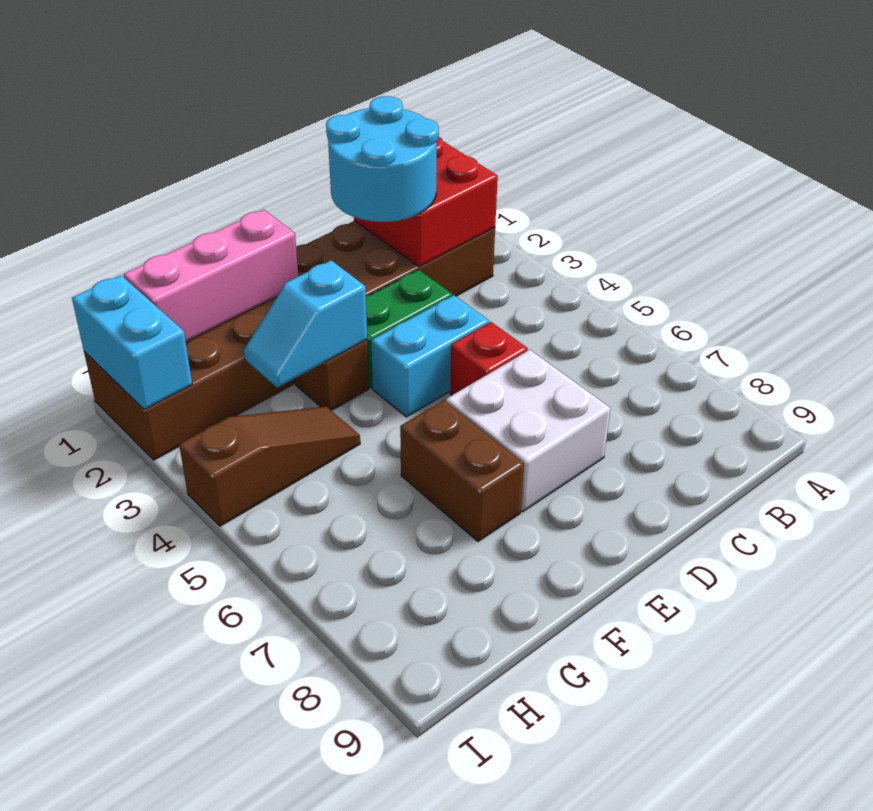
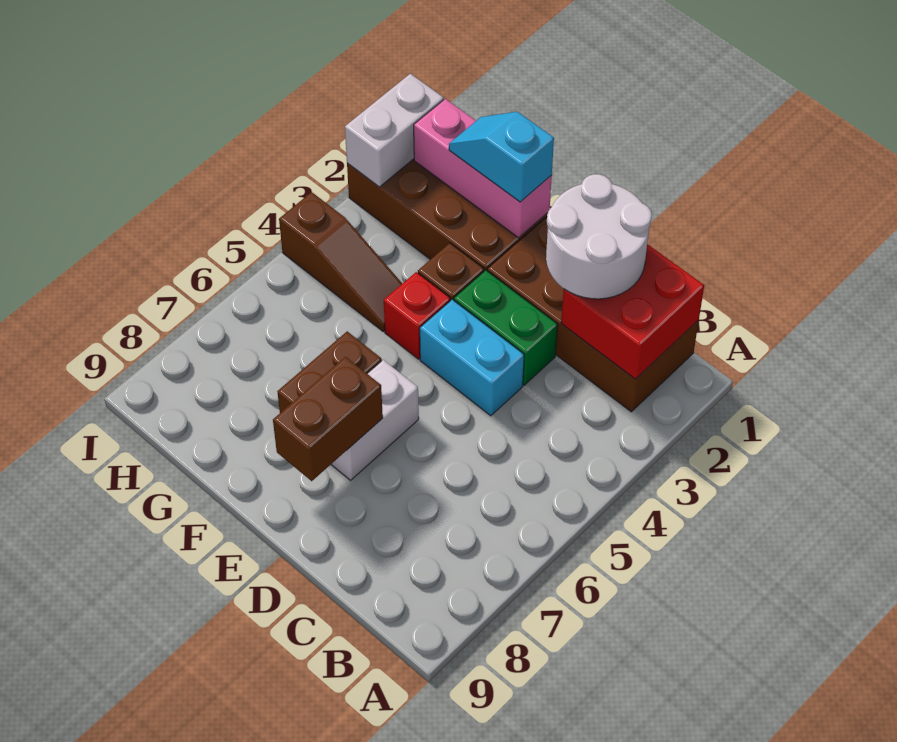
cyan round brick C1:D2 level 3 -> white round brick C1:D2 level 3
red brick D5 level 1 -> red brick F4 level 1
white brick D6:E7 level 1 -> white brick E6:E7 level 1
none -> brown brick E7:E8 level 2
cyan slope F3:G3 level 2 top F -> cyan slope F1:G1 level 3 top F
cyan brick I1:I2 level 2 -> white brick I1:I2 level 2

